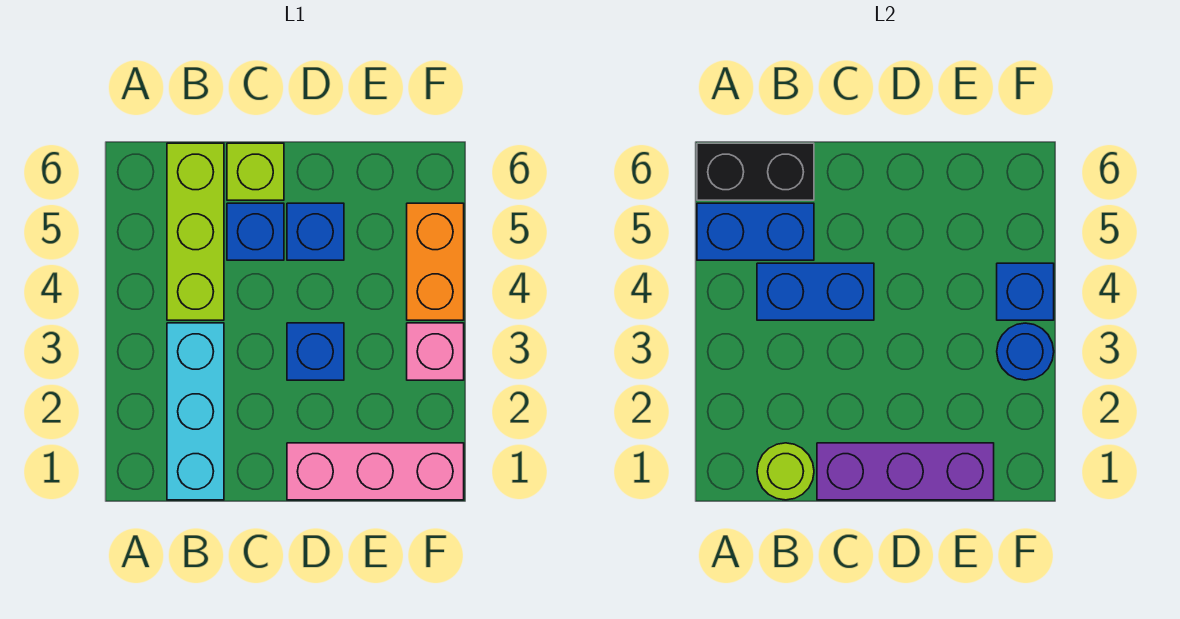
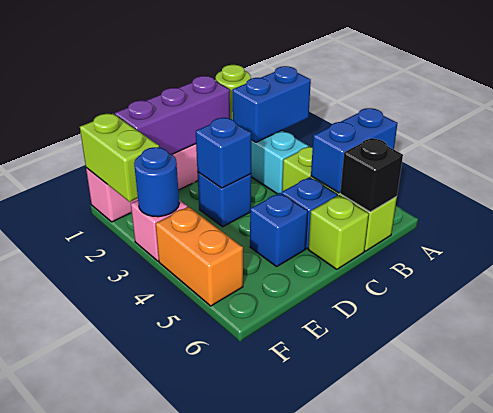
black brick A6:B6 level 2 -> black brick B6 level 2
blue brick B4:C4 level 2 -> blue brick A2:B2 level 2
none -> lime brick F1:F2 level 2
blue brick F4 level 2 -> blue brick D3 level 2

